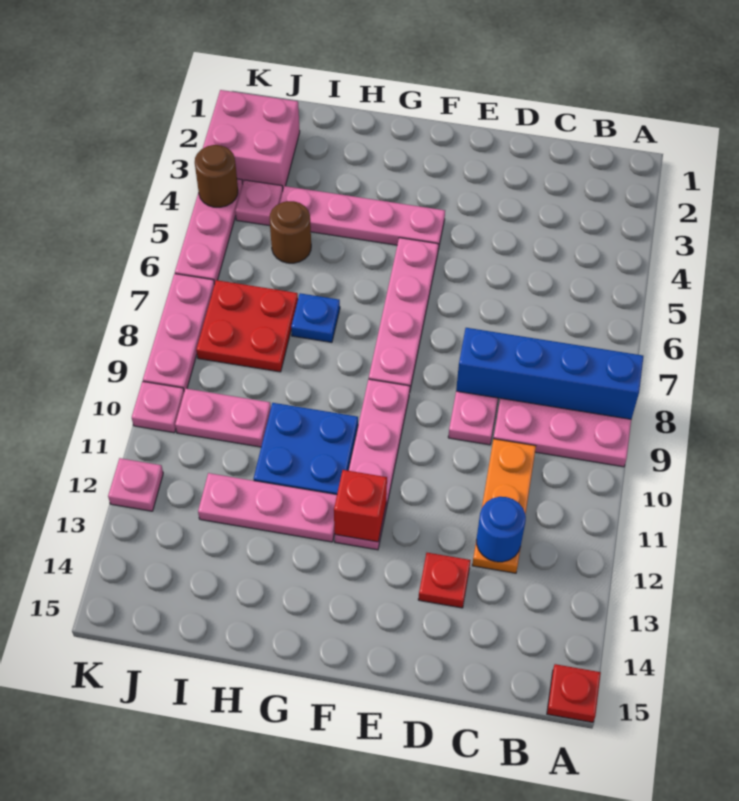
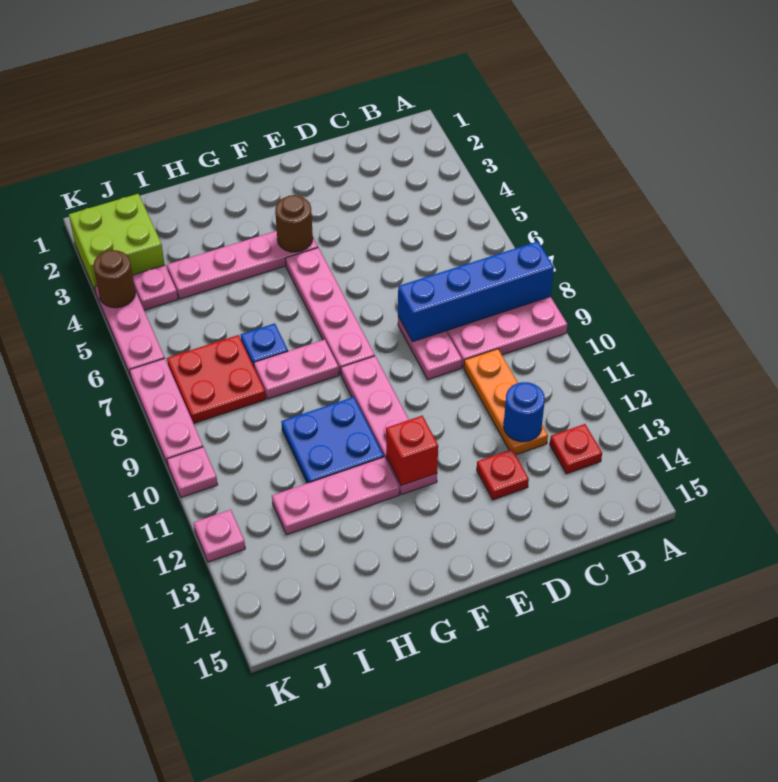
red plate A15 level 1 -> red plate B13 level 1
brown round brick I5 level 1 -> brown round brick F4 level 2
pink plate I10:J10 level 1 -> pink plate G8:H8 level 1
pink brick J2:K3 level 1 -> lime brick J2:K3 level 1

